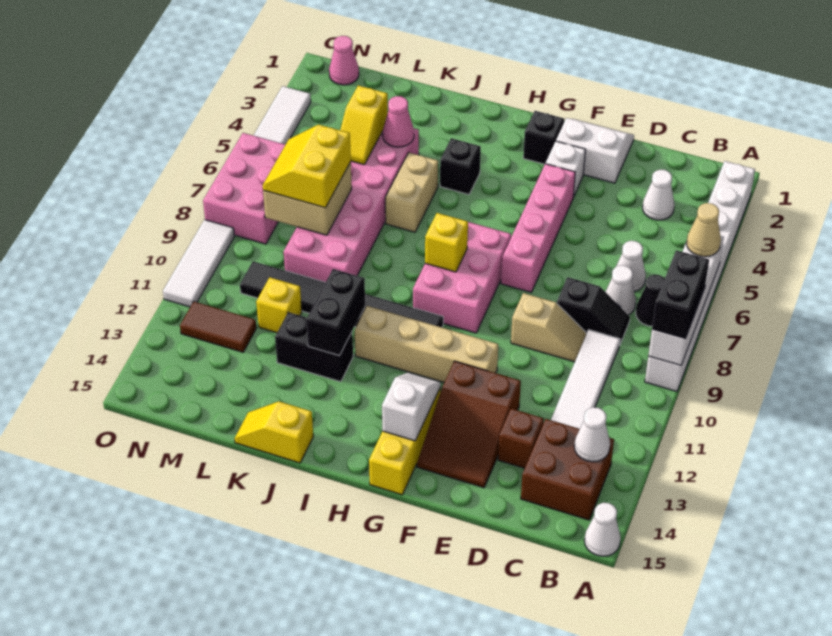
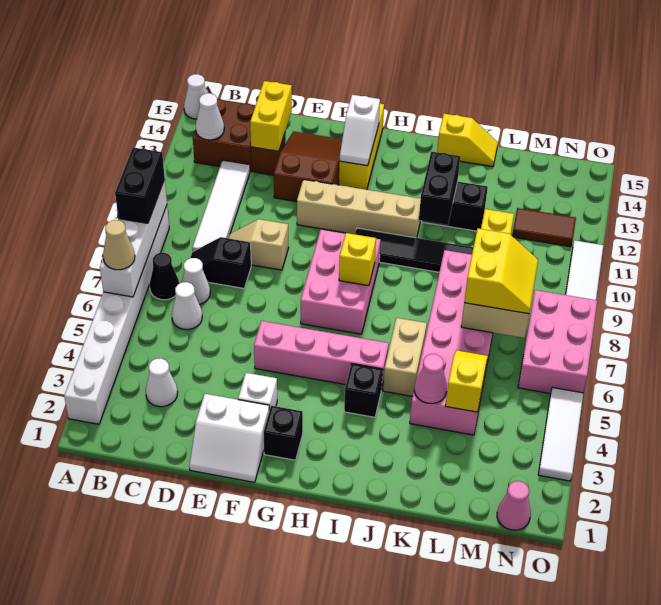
none -> yellow brick D13:D14 level 2
pink brick F4:F7 level 1 -> pink brick F5:I5 level 1

